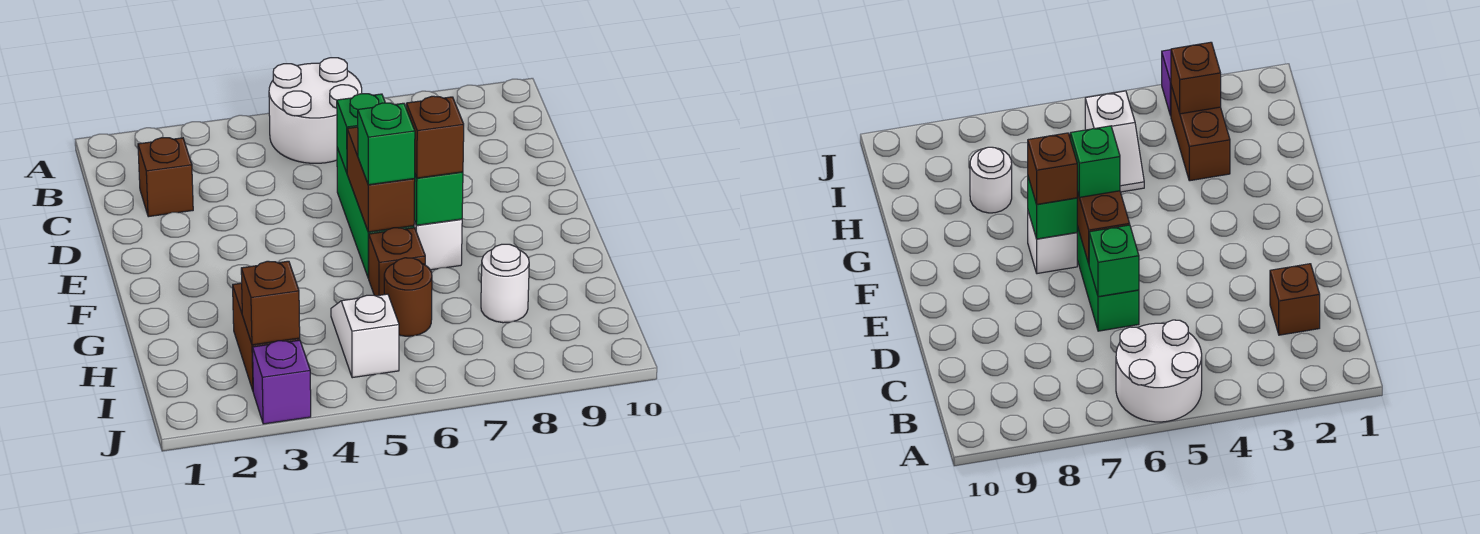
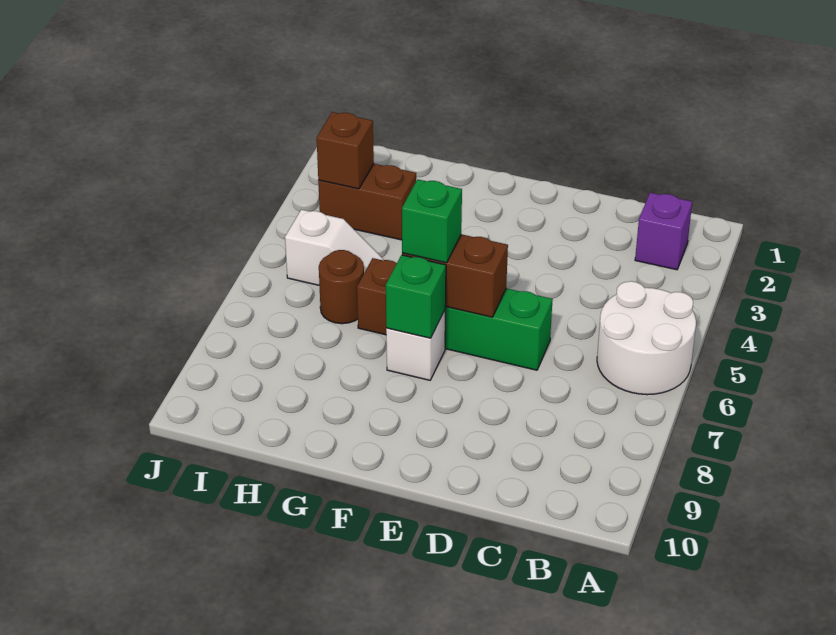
brown brick C2 level 1 -> none
green brick D6 level 2 -> none
brown brick F7 level 3 -> none
white round brick H8 level 1 -> none
purple brick J3 level 1 -> purple brick B2 level 1

